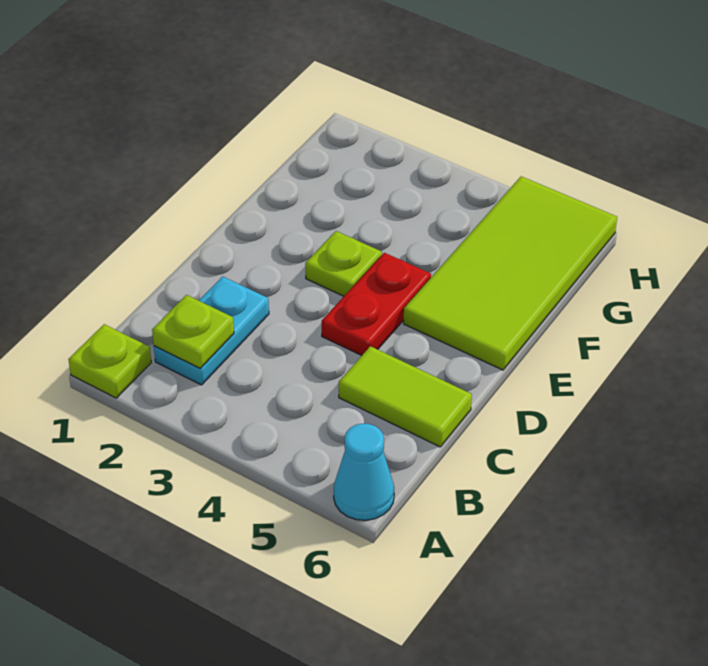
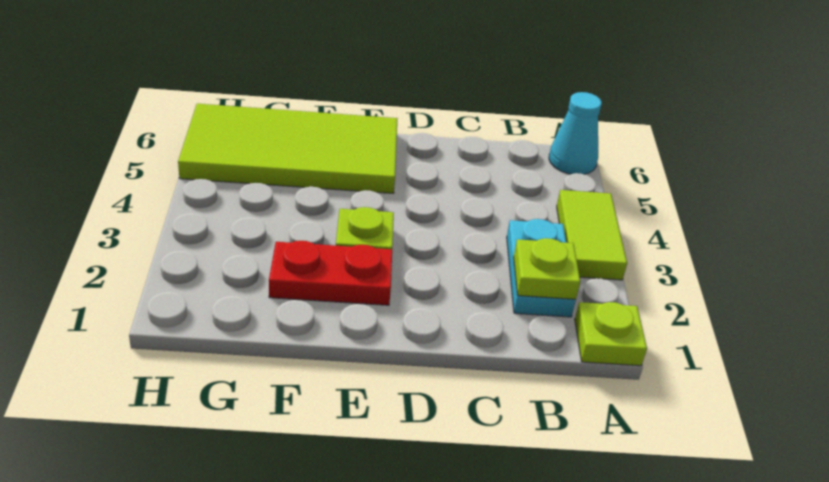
cyan plate B2:C2 level 1 -> cyan plate B2:B3 level 1
lime tile C5:C6 level 1 -> lime tile A3:A4 level 1
red plate D4:E4 level 1 -> red plate E2:F2 level 1

